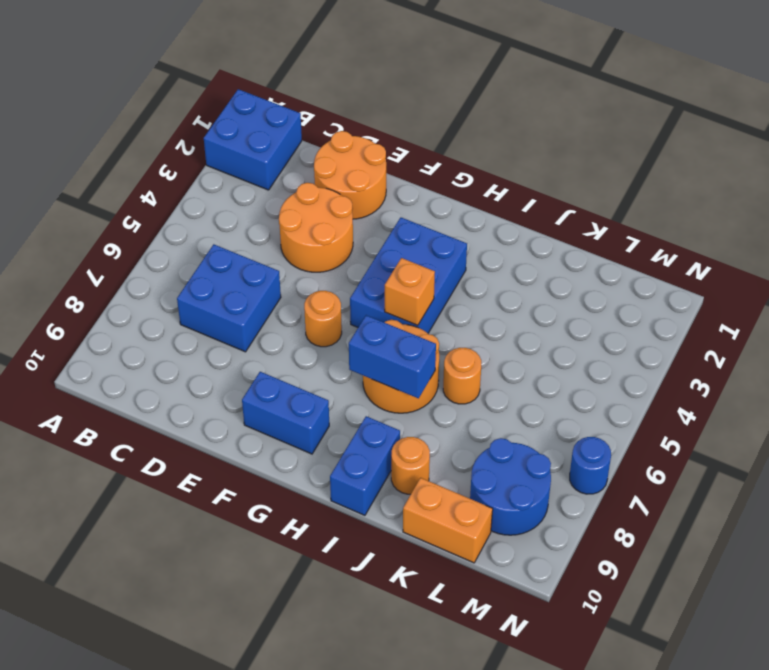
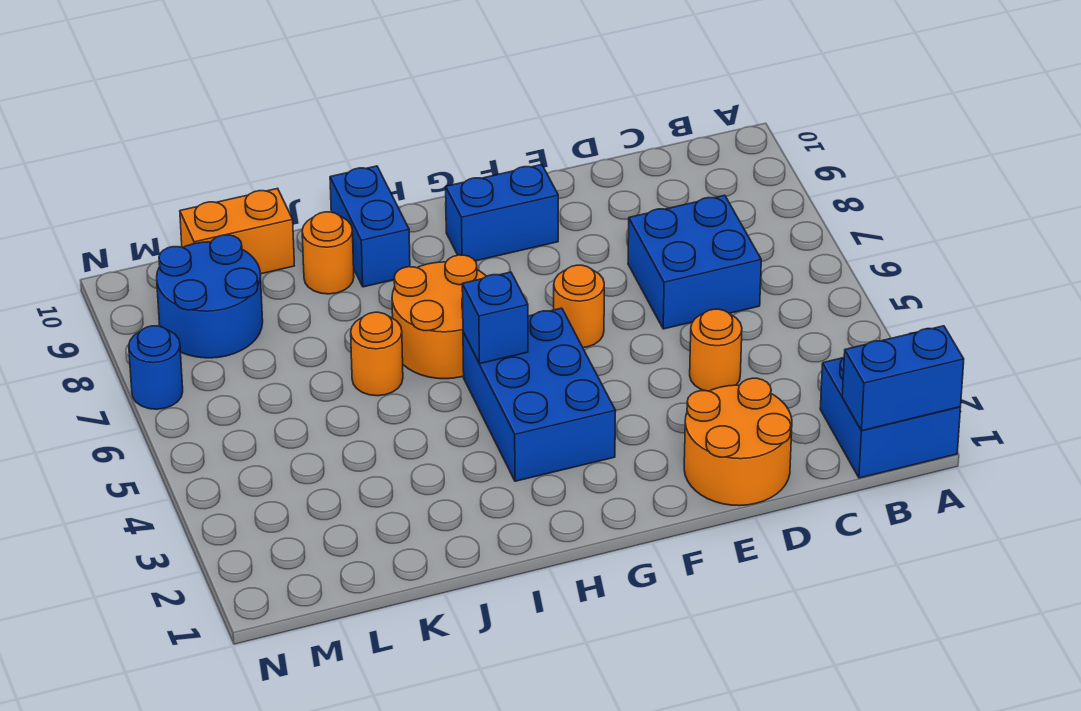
orange round brick D3:E4 level 1 -> orange round brick D4 level 1
orange brick H5 level 2 -> blue brick H5 level 2
blue brick H7:I7 level 2 -> blue brick A1:B1 level 2

